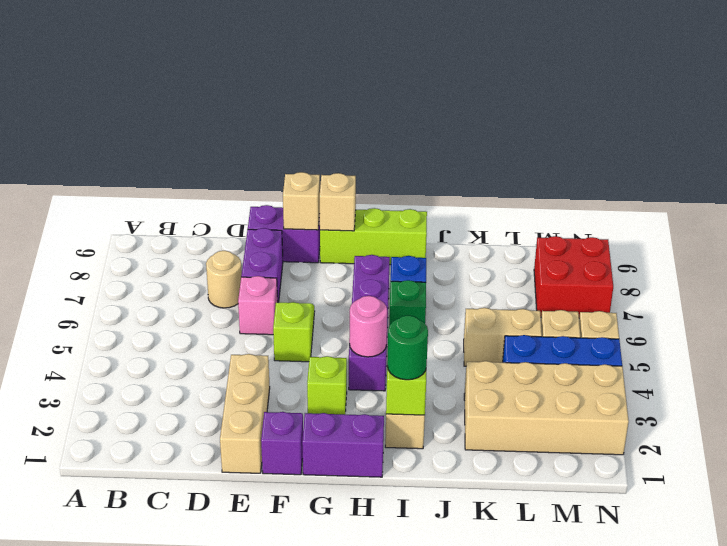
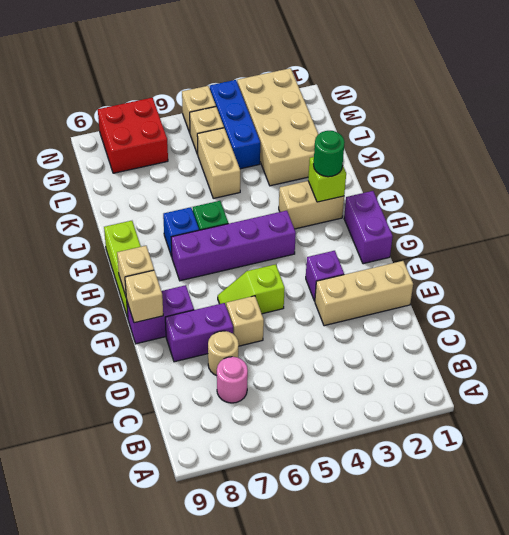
pink brick E6 level 1 -> tan brick E6 level 1
purple brick E9:F9 level 1 -> purple brick F8:F9 level 1
purple brick F1 level 1 -> purple brick F3 level 1
lime brick G3 level 1 -> none
pink round brick H4 level 2 -> pink round brick C7 level 1

